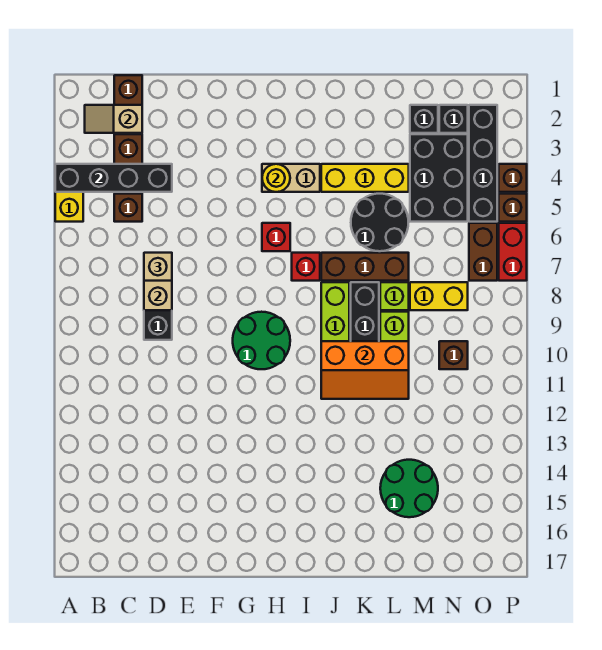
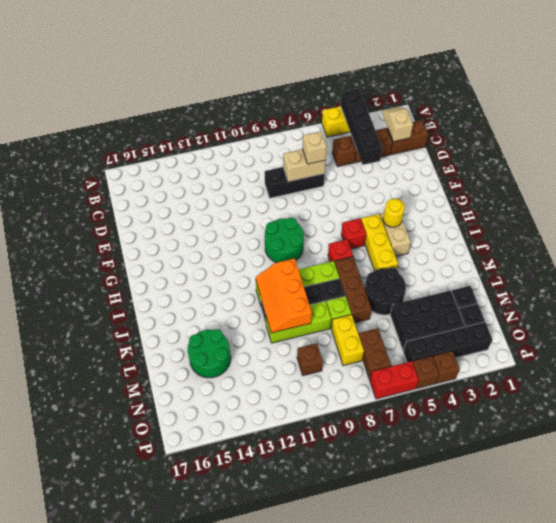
yellow brick J4:L4 level 1 -> yellow brick H5:J5 level 1
brown brick O6:O7 level 1 -> brown brick N7:O7 level 1

